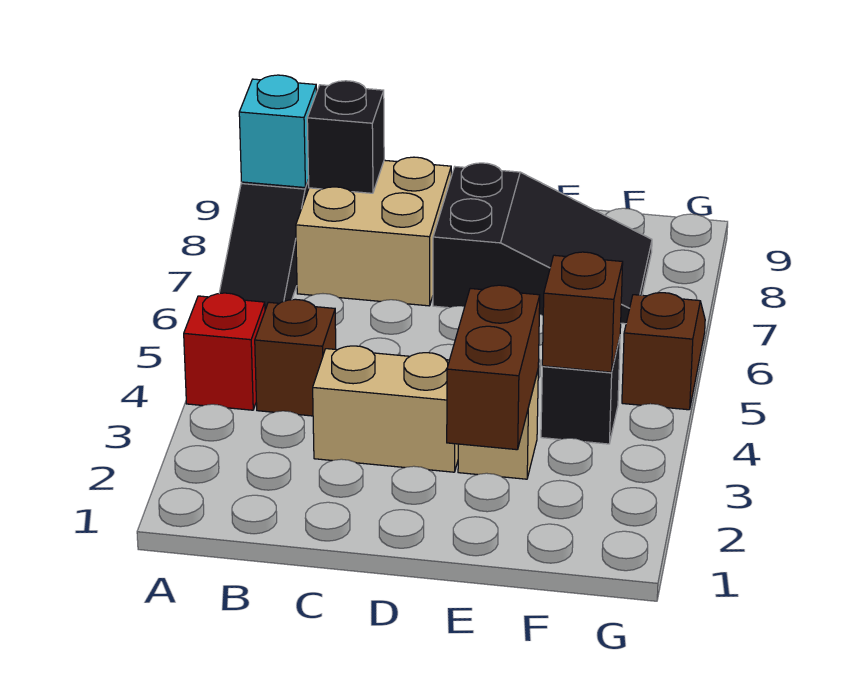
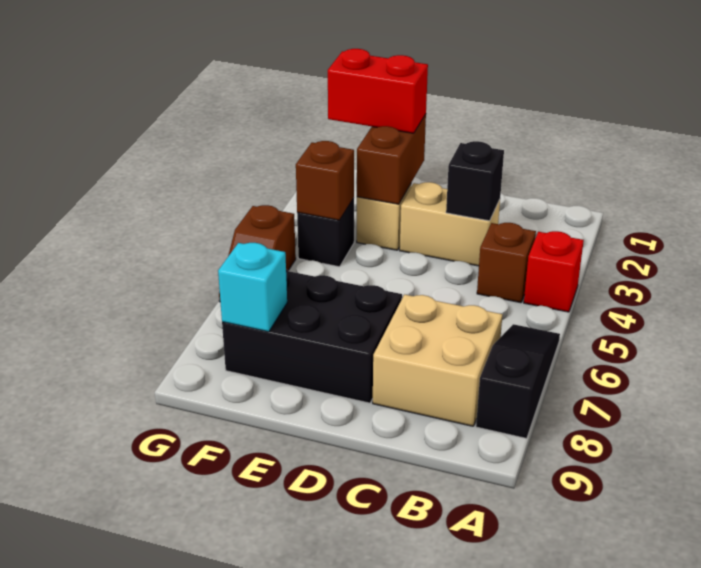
cyan brick A8 level 2 -> cyan brick F8 level 2
black brick B8 level 2 -> black brick C3 level 2
black slope D7:F8 level 1 top D -> black brick D7:F8 level 1
none -> red brick E2:F2 level 3

